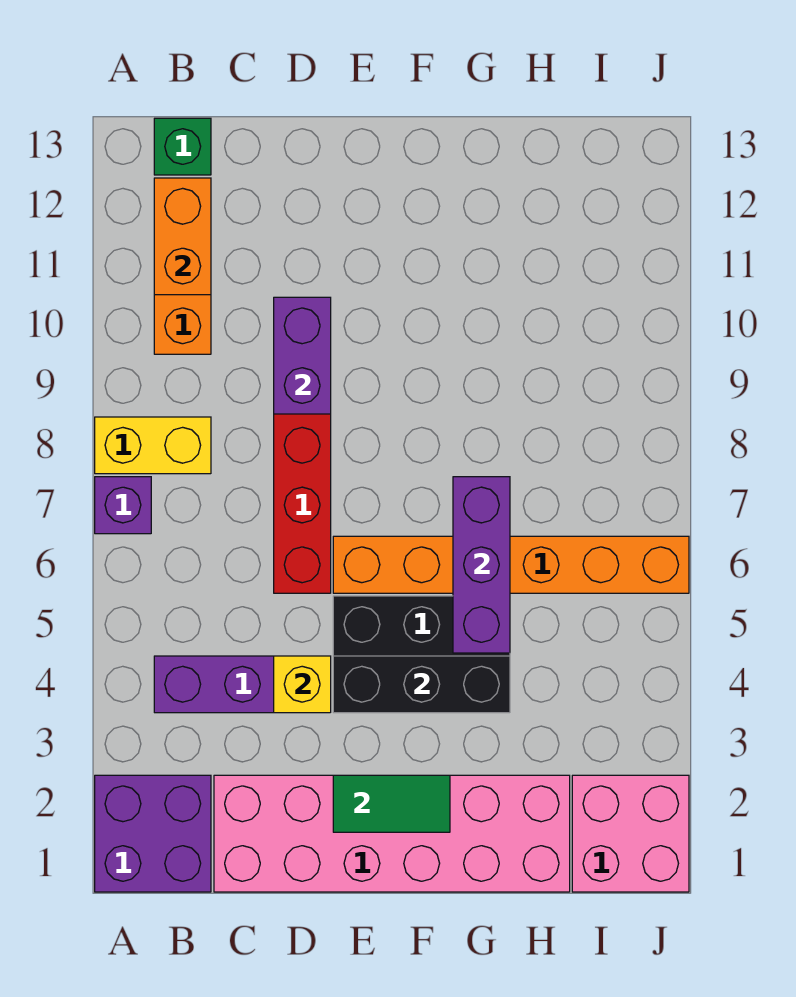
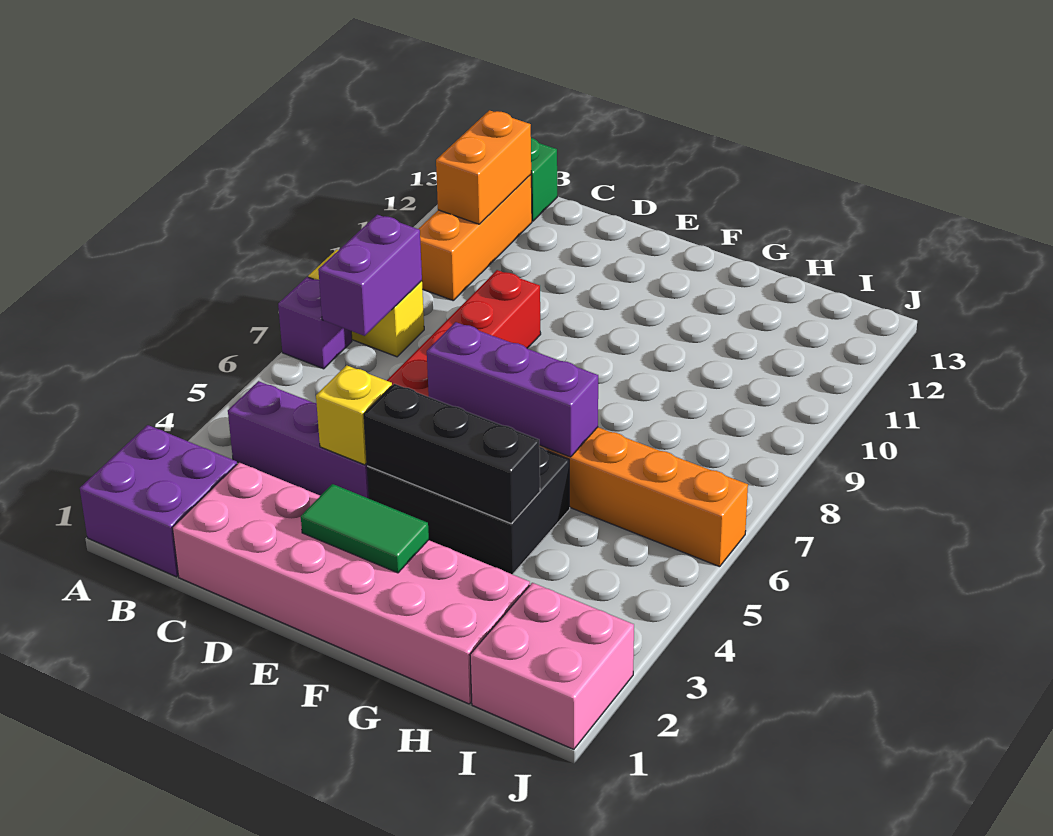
purple brick D9:D10 level 2 -> purple brick B7:B8 level 2
purple brick G5:G7 level 2 -> purple brick E6:G6 level 2

